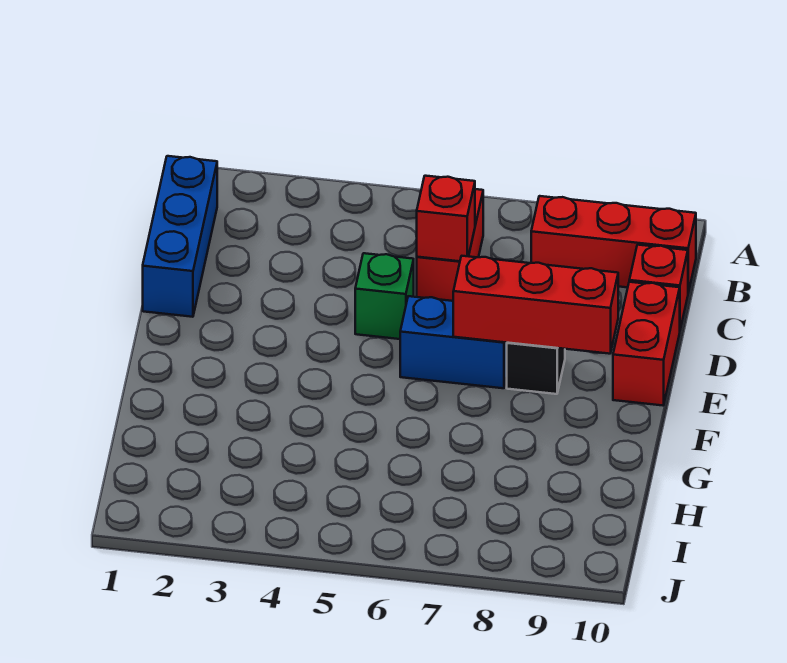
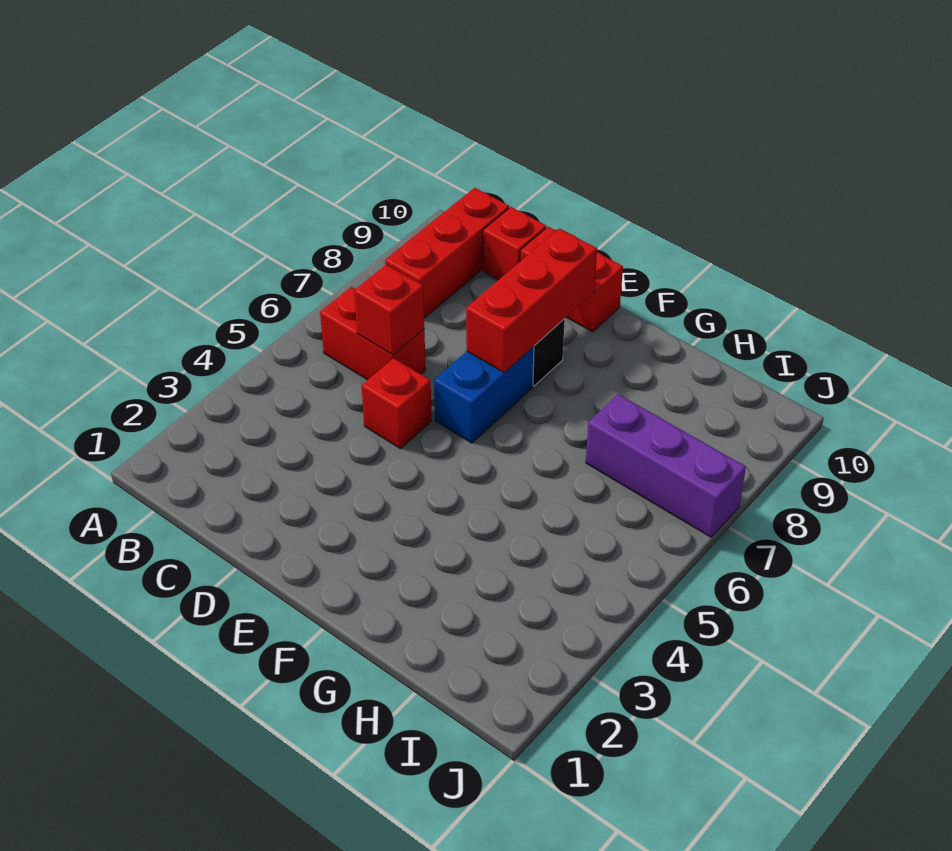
blue brick B1:D1 level 1 -> none
green brick D5 level 1 -> red brick D5 level 1
none -> purple brick H7:J7 level 1

